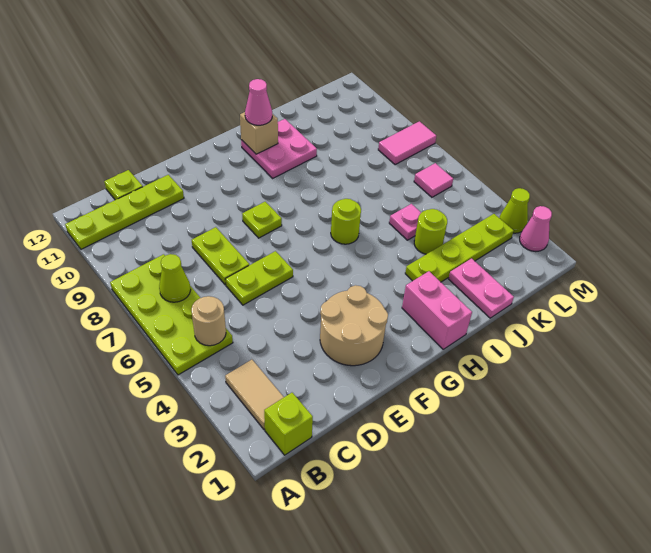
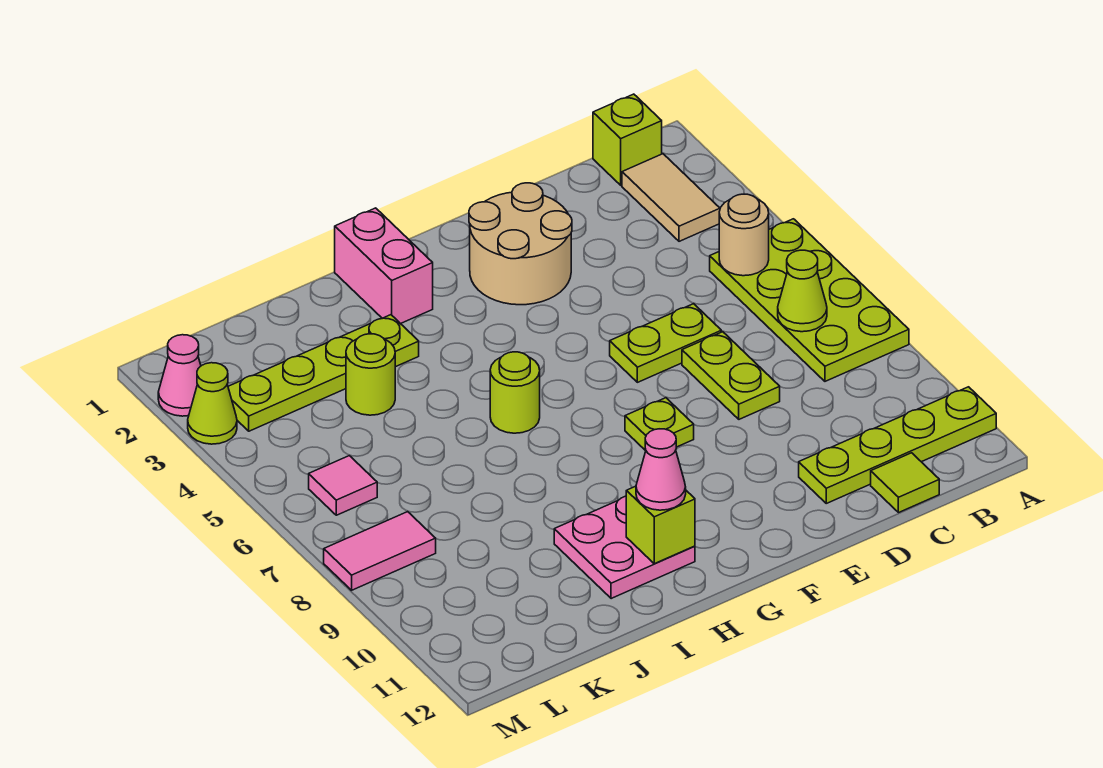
lime plate C12 level 1 -> lime tile C12 level 1
tan brick H11 level 2 -> lime brick H11 level 2
pink plate J1:J2 level 1 -> none
pink plate J5 level 1 -> none

